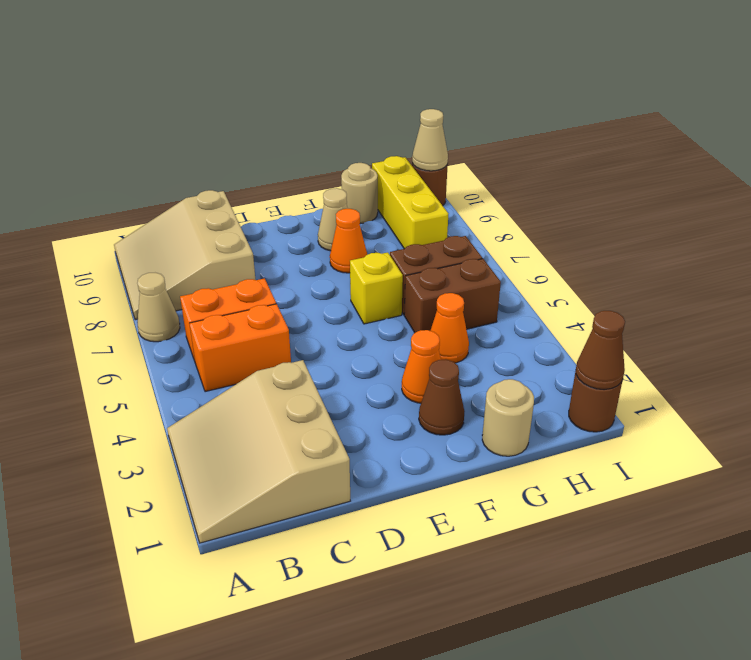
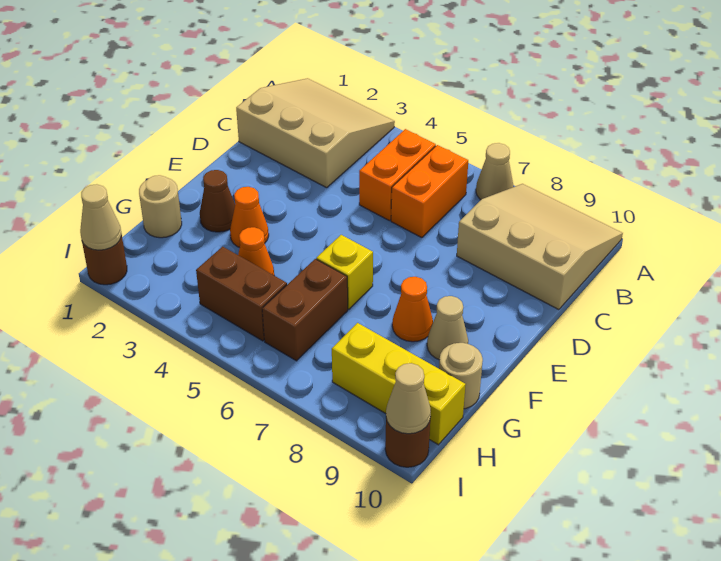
brown brick G5:H5 level 1 -> brown brick H4:H5 level 1
brown cone I1 level 2 -> tan cone I1 level 2

